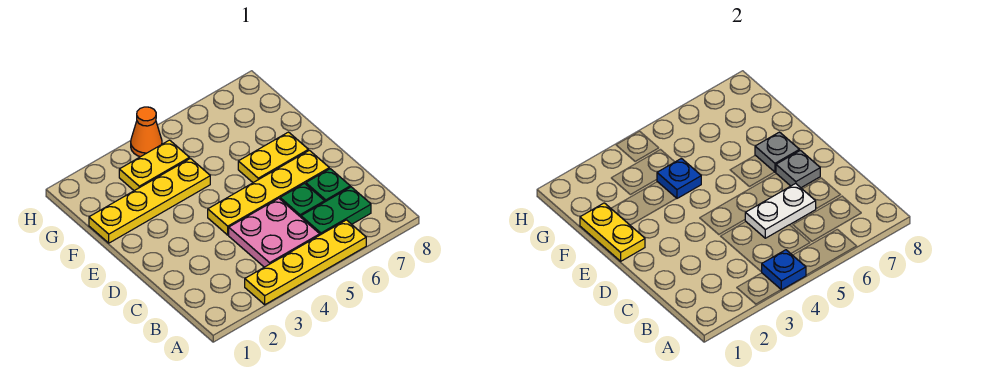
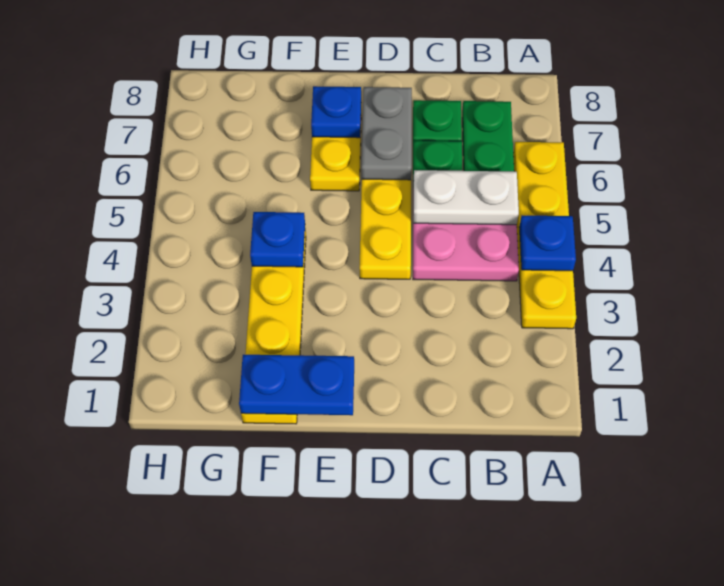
white plate C5:C6 level 2 -> white plate B5:C5 level 2
grey plate D7 level 2 -> grey plate D6:D7 level 2
yellow plate E1:F1 level 2 -> blue plate E1:F1 level 2
grey plate E7 level 2 -> blue plate E7 level 2
yellow plate G3:G4 level 1 -> none
orange cone H4 level 1 -> none

